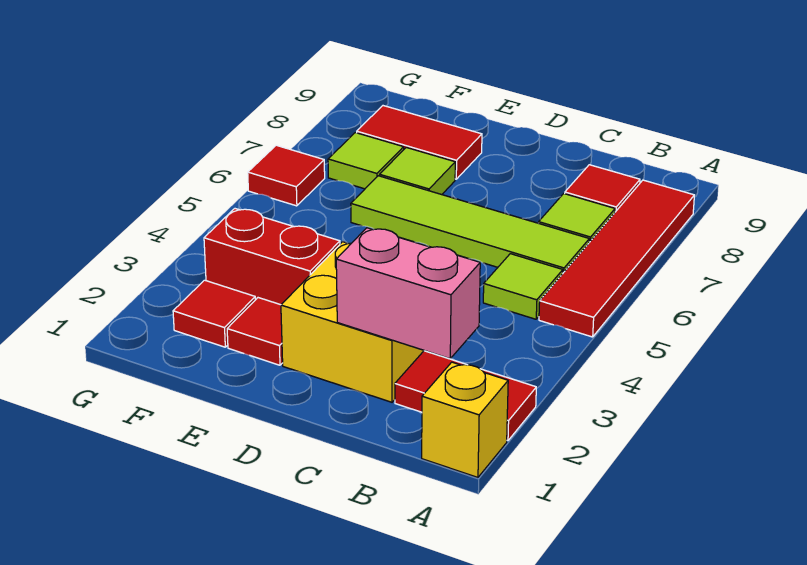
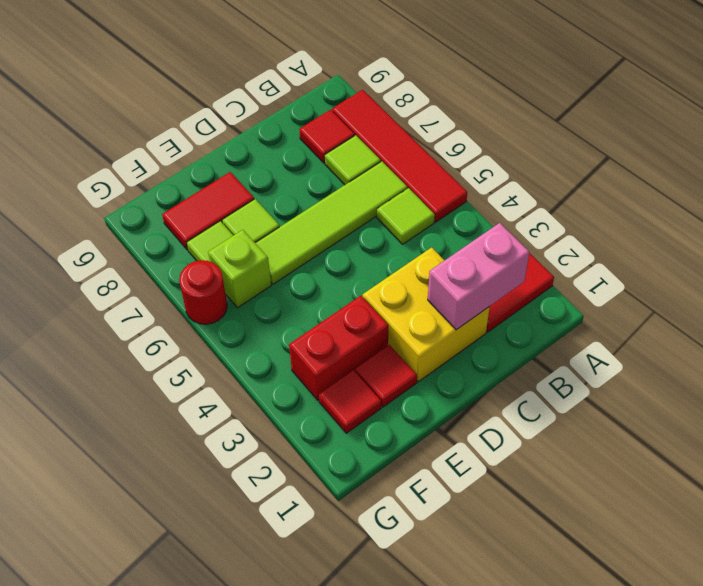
yellow brick A1 level 1 -> none
none -> lime brick F6 level 1
red tile G6 level 1 -> red round brick G6 level 1

